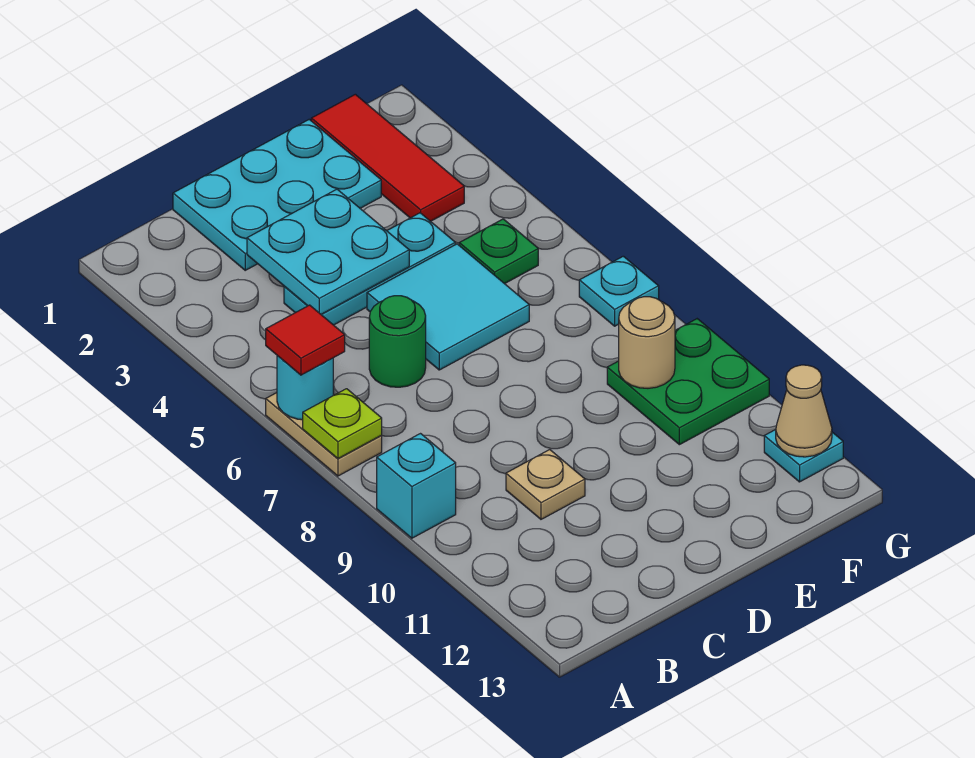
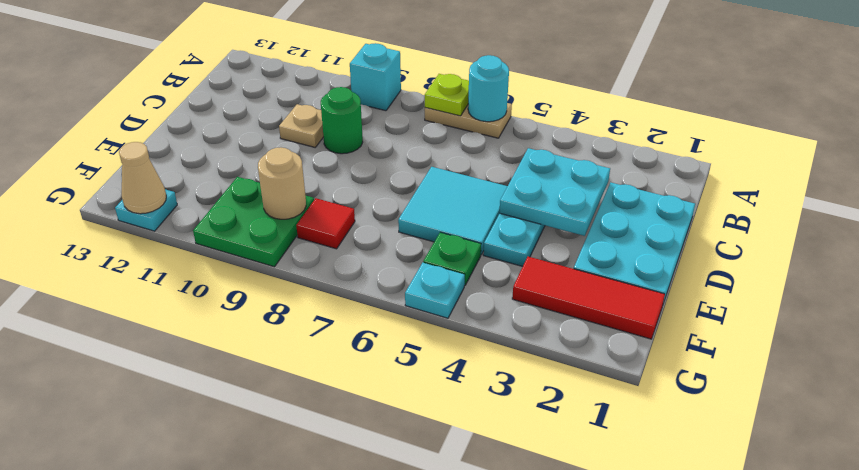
red tile A6 level 3 -> red tile F8 level 1
green round brick C6 level 1 -> green round brick C9 level 1
cyan plate G7 level 1 -> cyan plate G5 level 1

